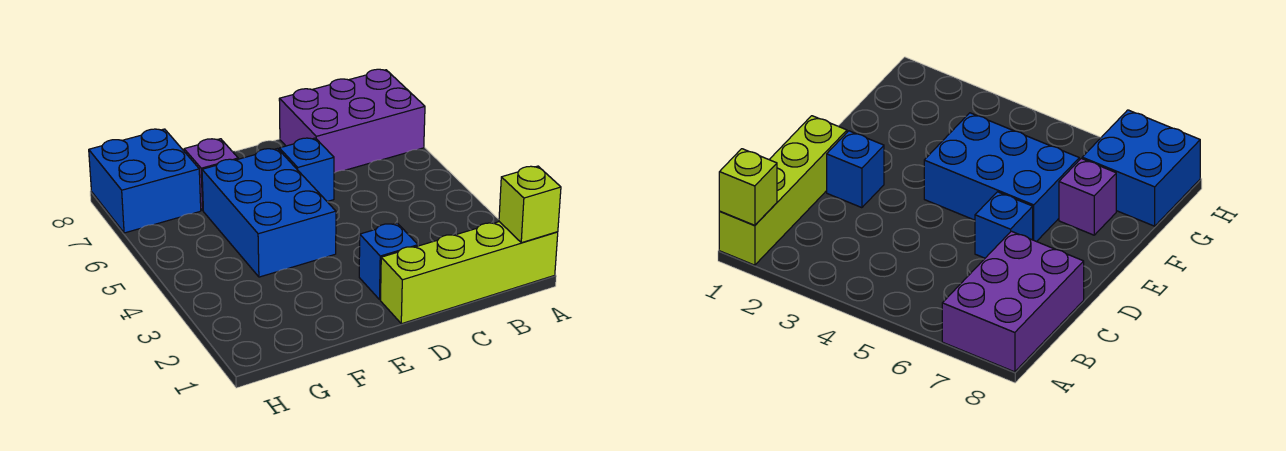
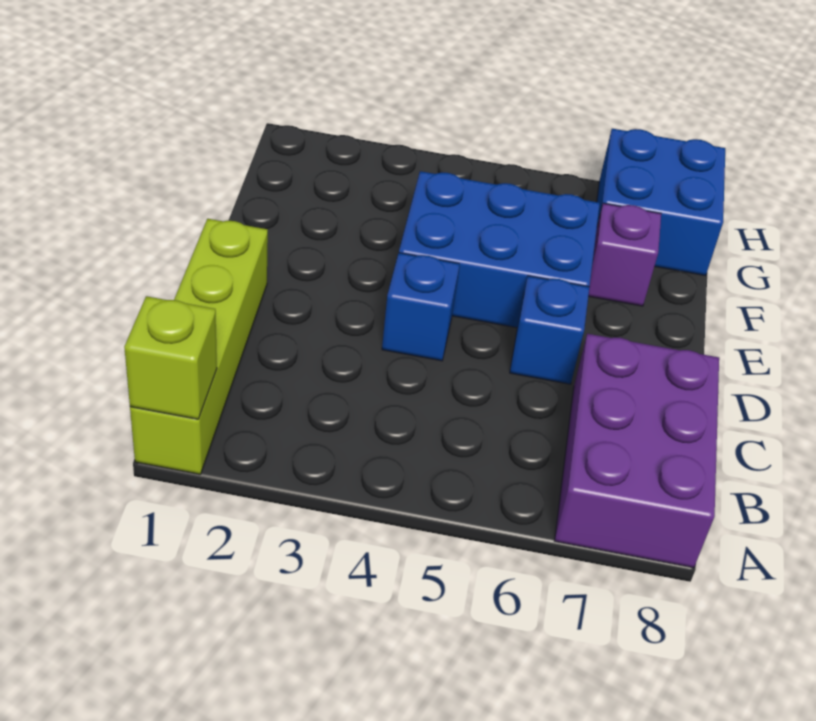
blue brick D2 level 1 -> blue brick D4 level 1

